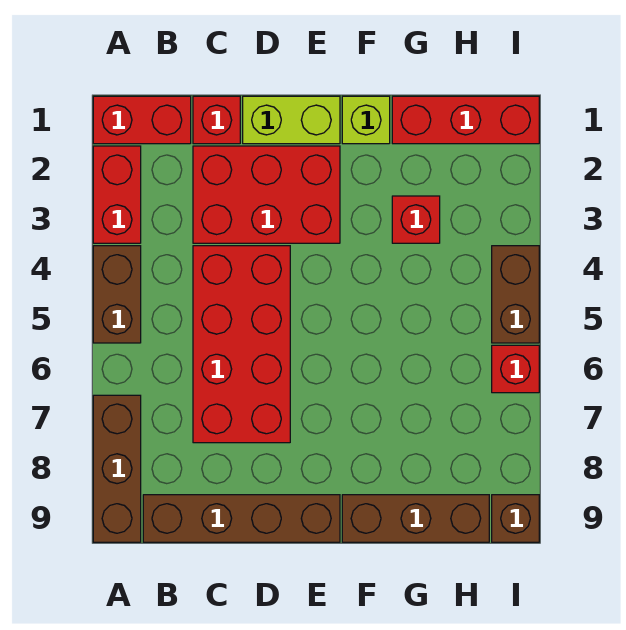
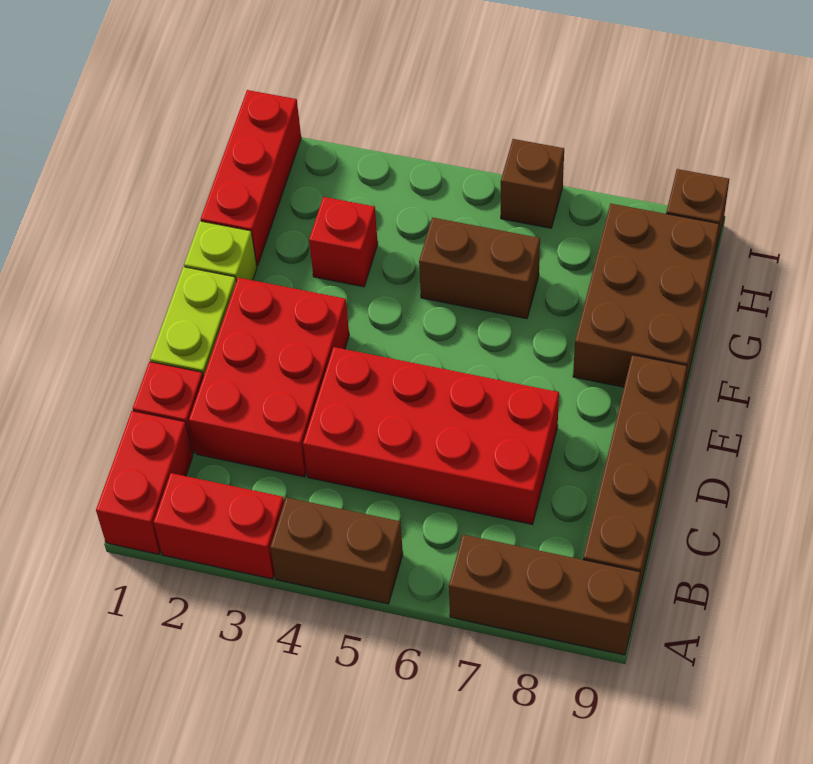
brown brick F9:H9 level 1 -> brown brick F8:H9 level 1
brown brick I4:I5 level 1 -> brown brick G5:G6 level 1
red brick I6 level 1 -> brown brick I6 level 1

